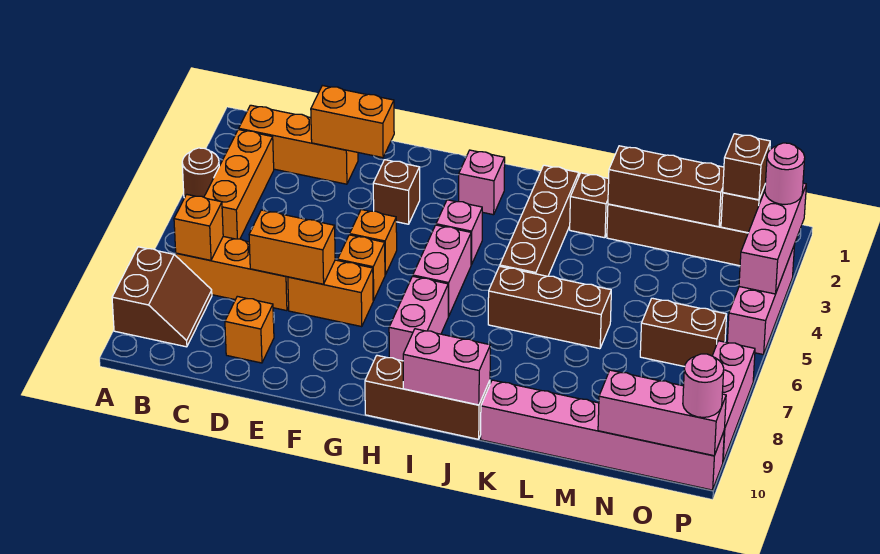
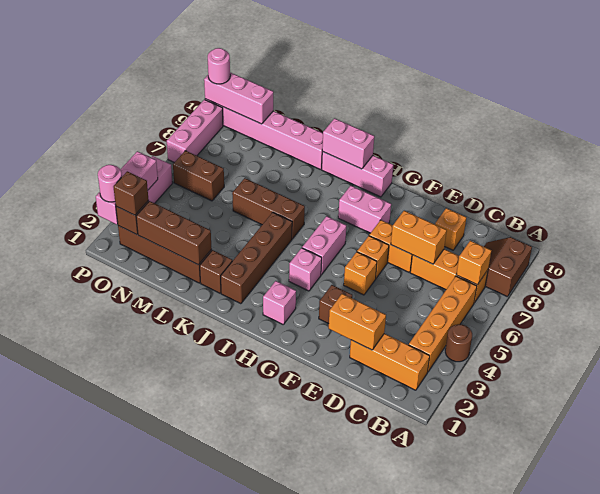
orange brick B3:B5 level 1 -> orange brick B3:B6 level 1
pink brick H7:H8 level 1 -> pink brick G8:H8 level 1
brown brick H10:J10 level 1 -> pink brick H10:J10 level 1

